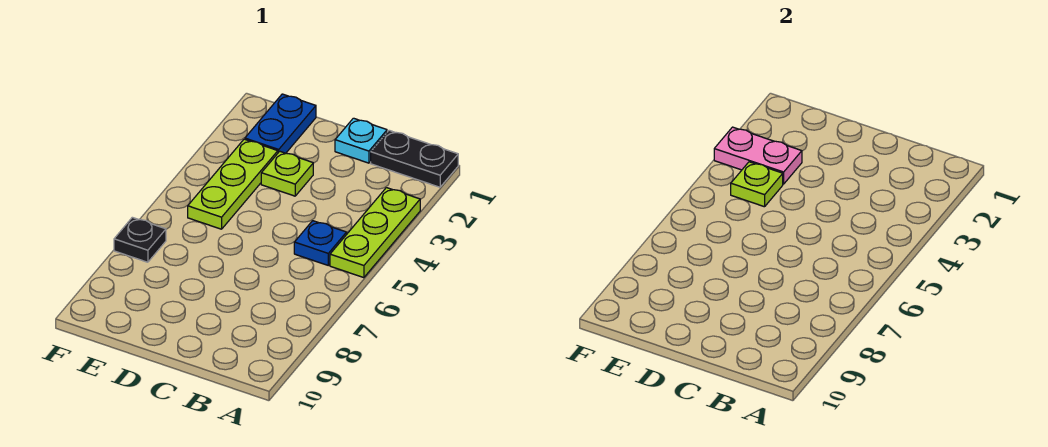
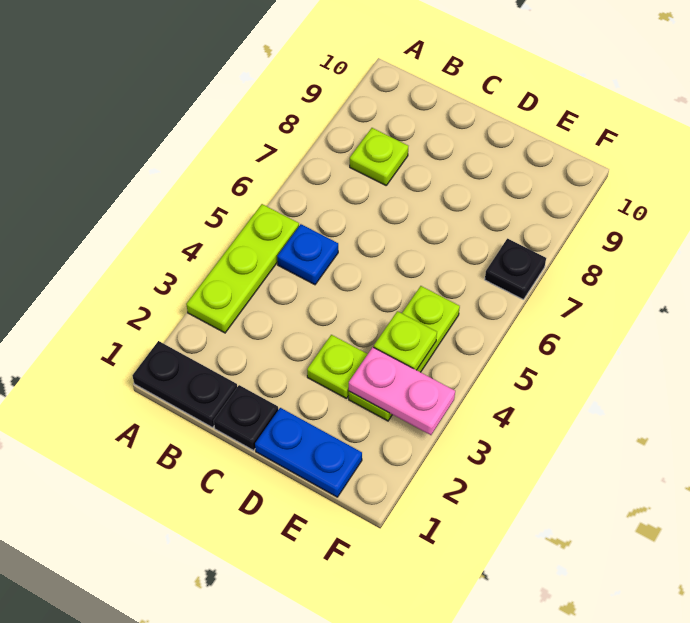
none -> lime plate B8 level 1
cyan plate C1 level 1 -> black plate C1 level 1
blue plate E1:E2 level 1 -> blue plate D1:E1 level 1

